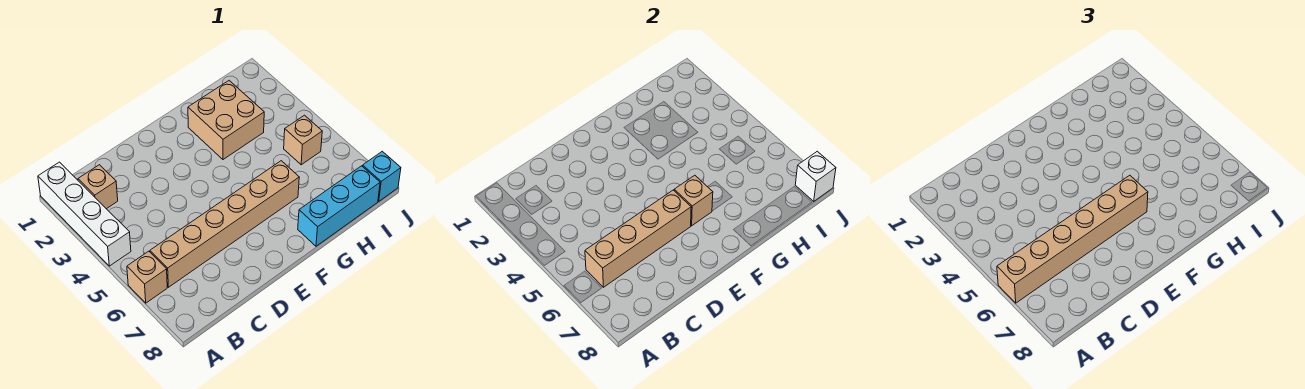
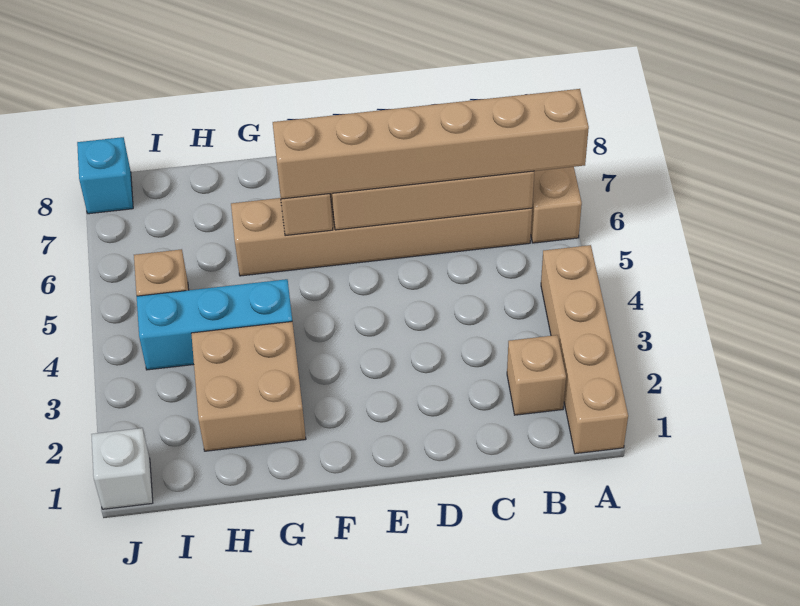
white brick A1:A4 level 1 -> tan brick A1:A4 level 1
cyan brick G8:I8 level 1 -> cyan brick G4:I4 level 1
white brick J8 level 2 -> white brick J1 level 1

